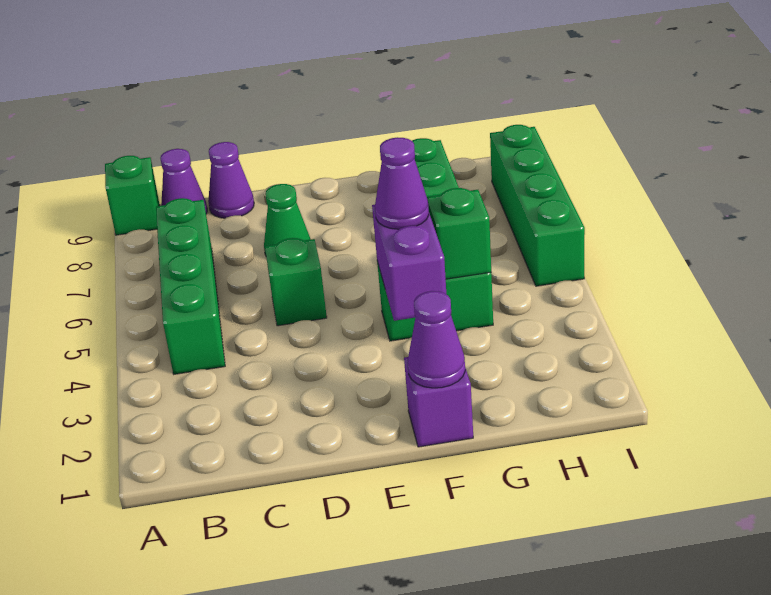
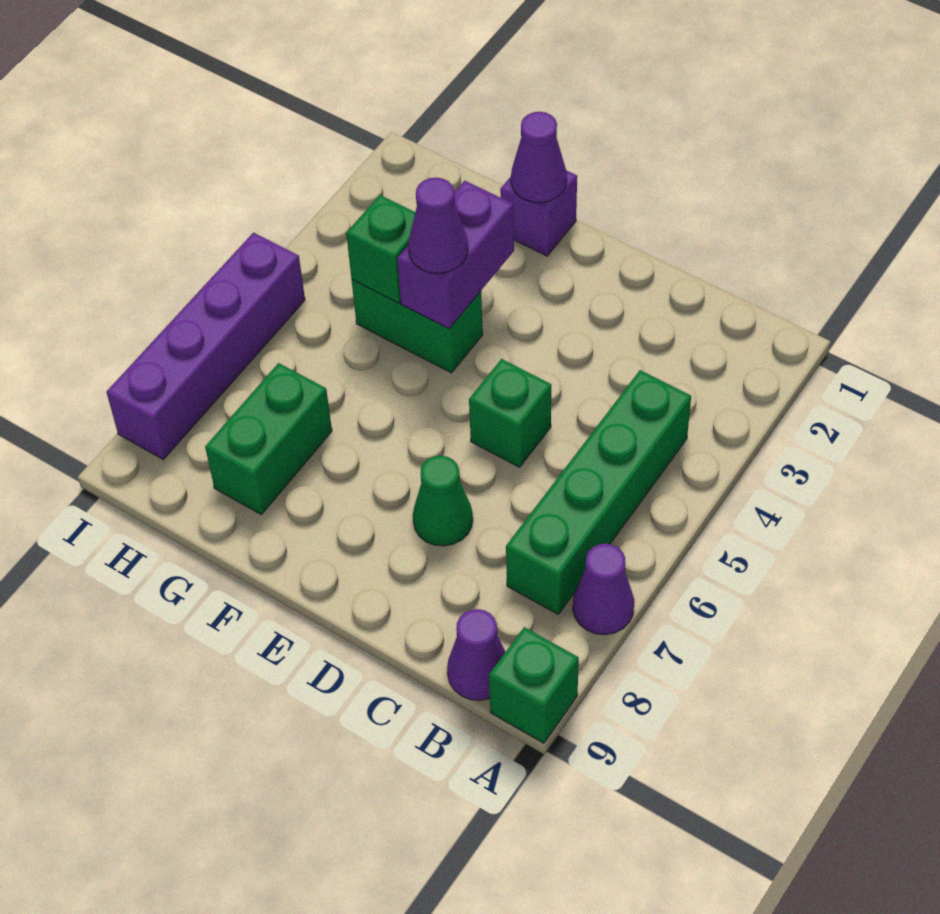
purple cone C9 level 1 -> purple cone A7 level 1
green brick I5:I8 level 1 -> purple brick I5:I8 level 1

